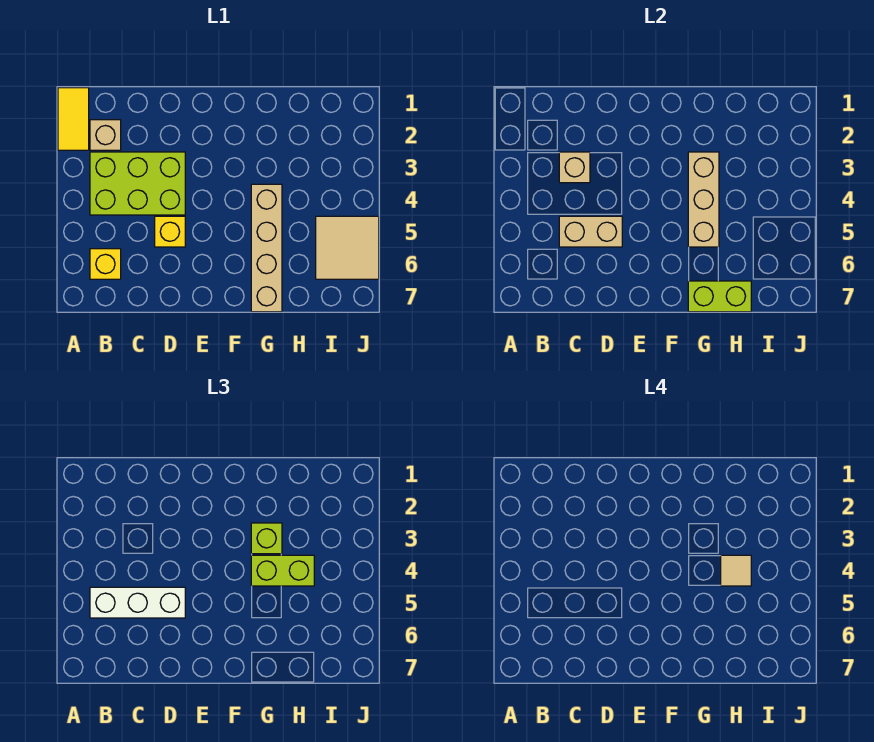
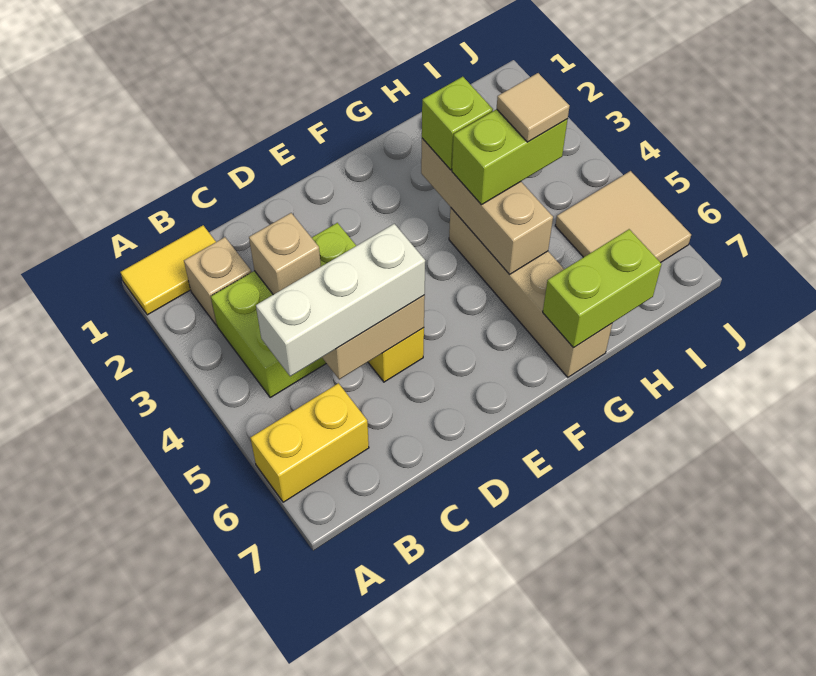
yellow tile A1:A2 level 1 -> yellow tile A1:B1 level 1
yellow brick B6 level 1 -> yellow brick A6:B6 level 1

